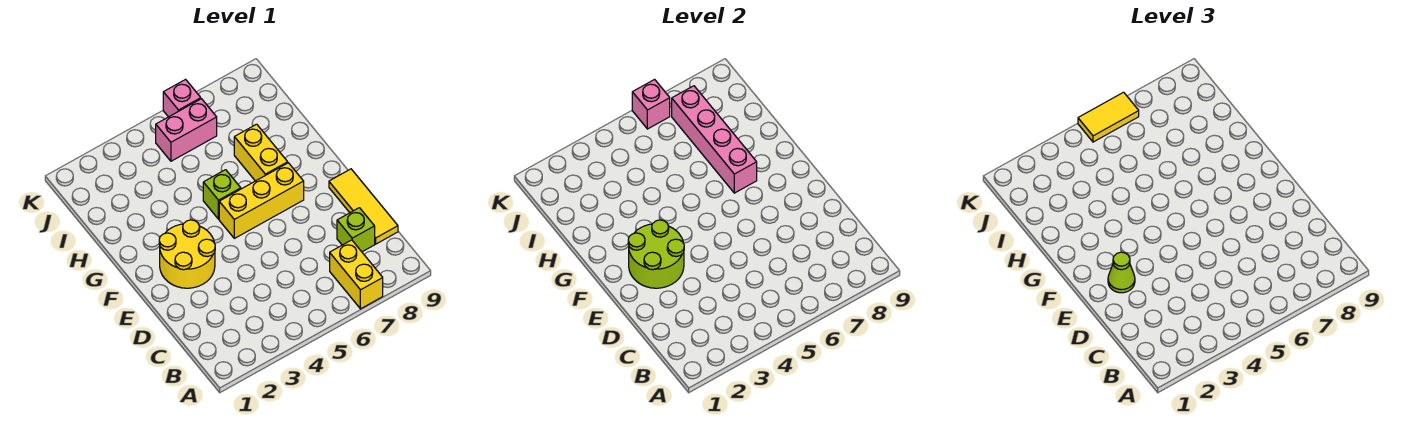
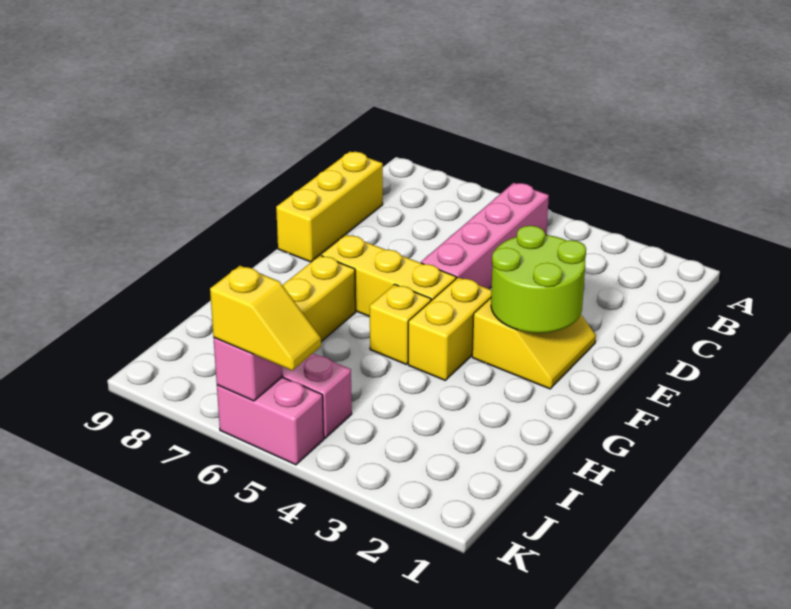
yellow brick A7:B7 level 1 -> yellow brick F4:G4 level 1
lime brick C8 level 1 -> none
yellow tile C9:E9 level 1 -> yellow brick C9:E9 level 1
yellow round brick E2:F3 level 1 -> yellow slope E2:F3 level 1 top 3
lime cone E2 level 3 -> none
lime brick G5 level 1 -> yellow brick G5 level 1
pink brick G7:J7 level 2 -> pink brick B5:E5 level 1
yellow tile K5:K6 level 3 -> yellow slope K5:K6 level 3 top 6
pink brick K6 level 1 -> pink brick K5:K6 level 1

